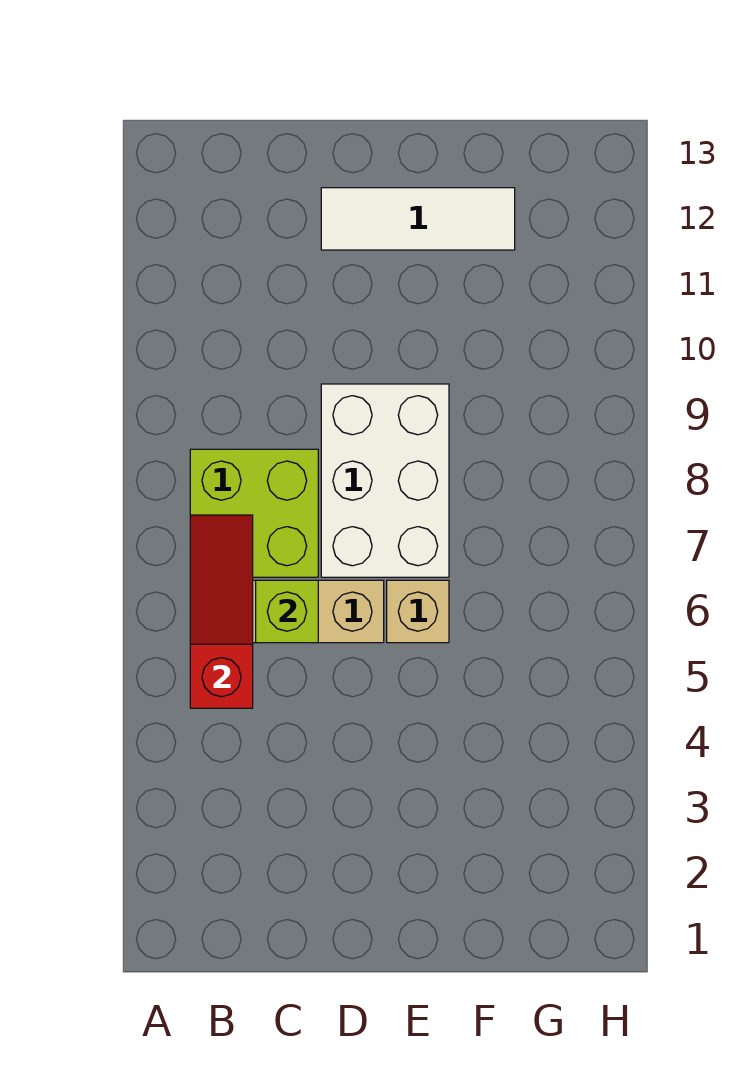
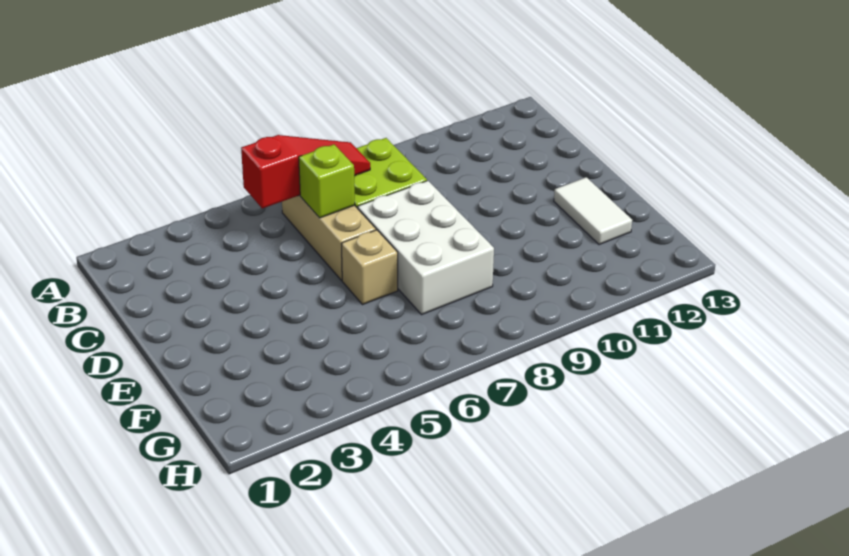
white brick D7:E9 level 1 -> white brick D7:F8 level 1
white tile D12:F12 level 1 -> white tile E12:F12 level 1

